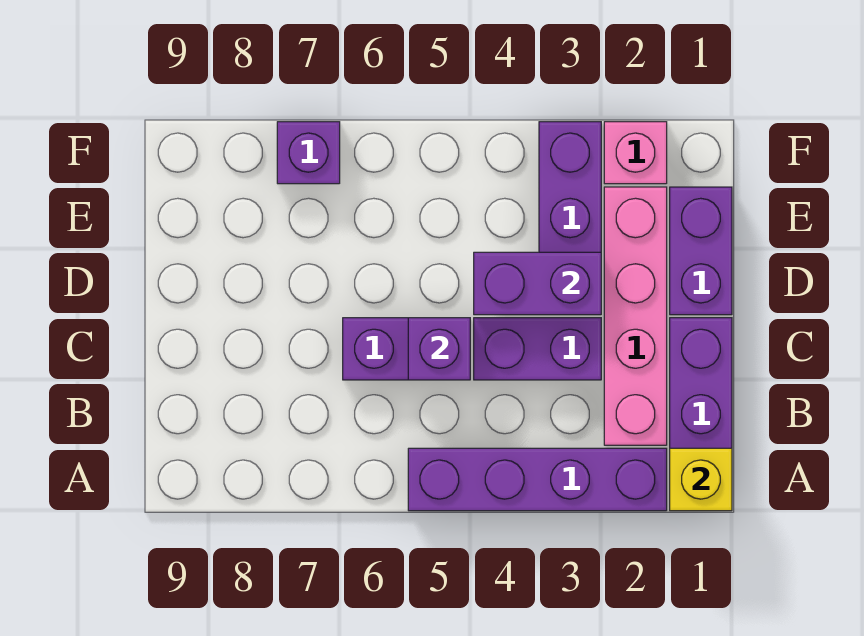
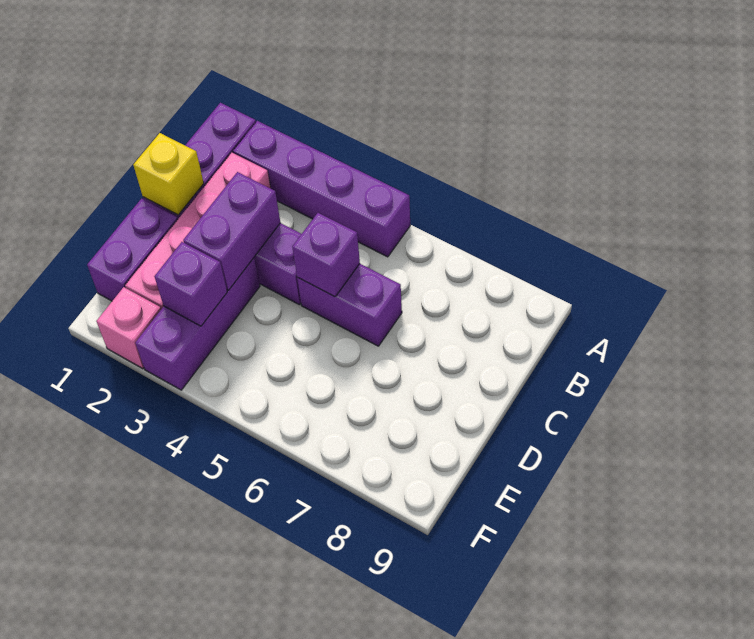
yellow brick A1 level 2 -> yellow brick C1 level 2
purple brick D3:D4 level 2 -> purple brick C3:D3 level 2
purple brick F7 level 1 -> purple brick E3 level 2

